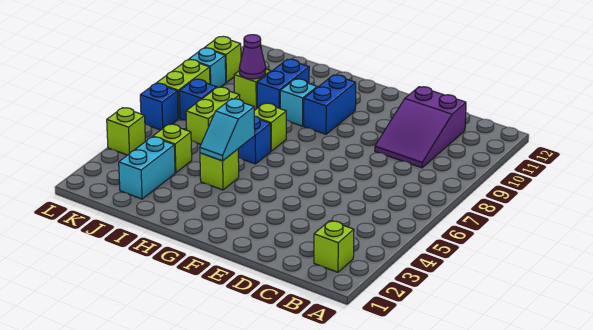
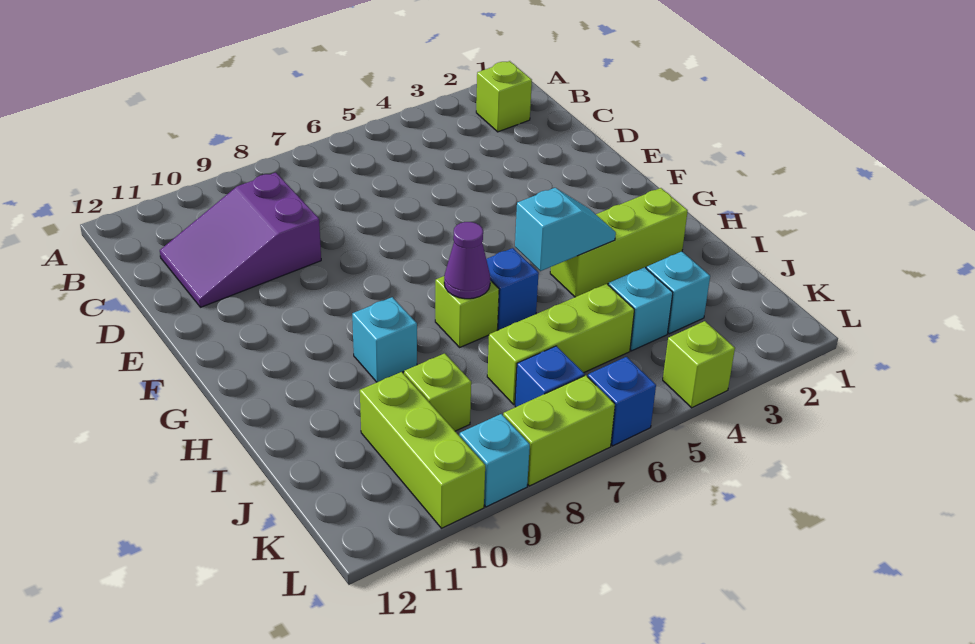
purple slope C9:D11 level 1 top 11 -> purple slope C9:D11 level 1 top 9
blue brick G9:G10 level 1 -> none
lime brick H4 level 1 -> lime brick H2:H4 level 1
blue brick I9:I10 level 1 -> none
cyan brick J2:J3 level 1 -> cyan brick J3 level 1
lime brick J4 level 1 -> cyan brick J4 level 1
lime brick J6:J7 level 1 -> lime brick J5:J7 level 1
purple cone J9 level 2 -> purple cone H7 level 2
lime brick L10 level 1 -> lime brick J10:L10 level 1

